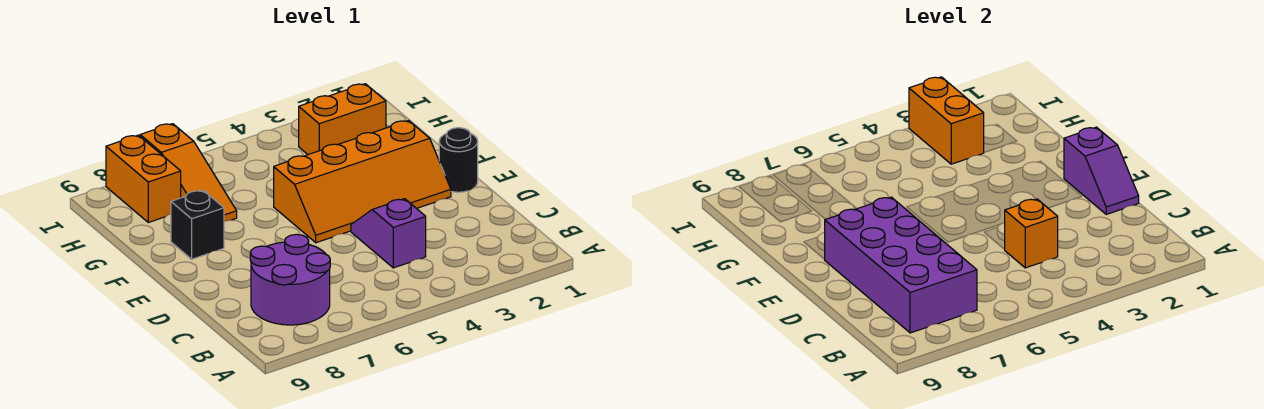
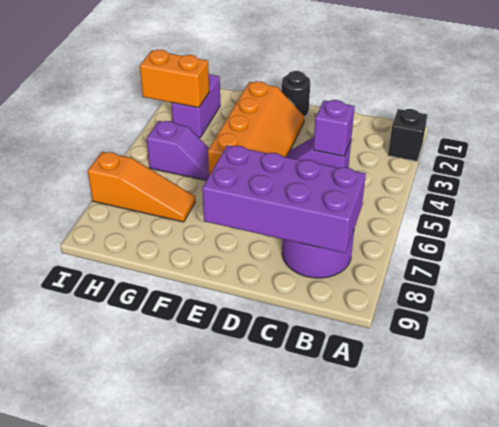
orange brick C4 level 2 -> purple brick C4 level 2
purple slope D1:E1 level 2 top E -> purple slope G5:H5 level 1 top H
black brick F8 level 1 -> black brick A2 level 1
orange brick H2:H3 level 1 -> purple brick H2:H3 level 1
orange brick H8:I8 level 1 -> none

